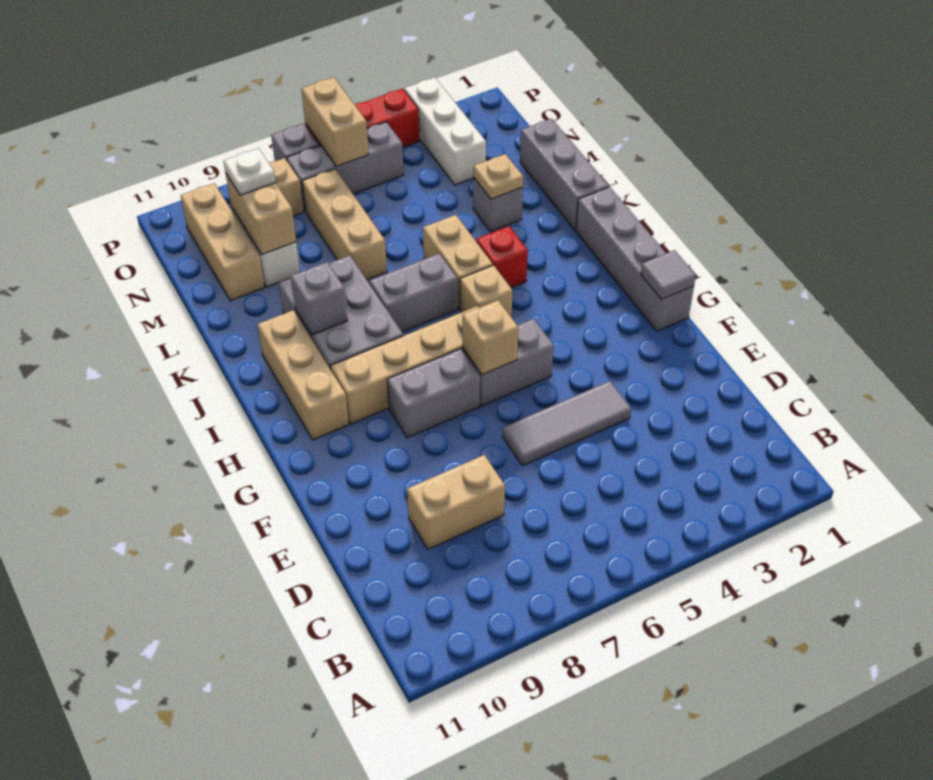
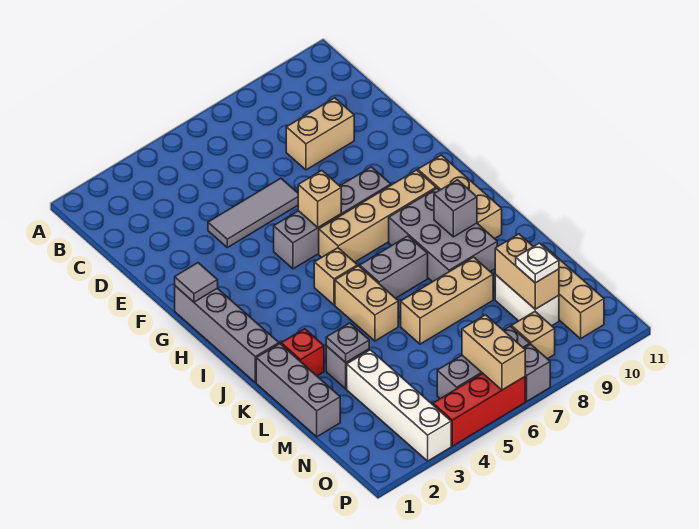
red brick J4 level 1 -> red brick K2 level 1
tan plate L3 level 2 -> grey plate L3 level 2
tan brick L7:N7 level 1 -> tan brick L6:L8 level 1
white brick N3:P3 level 1 -> white brick M3:P3 level 1

